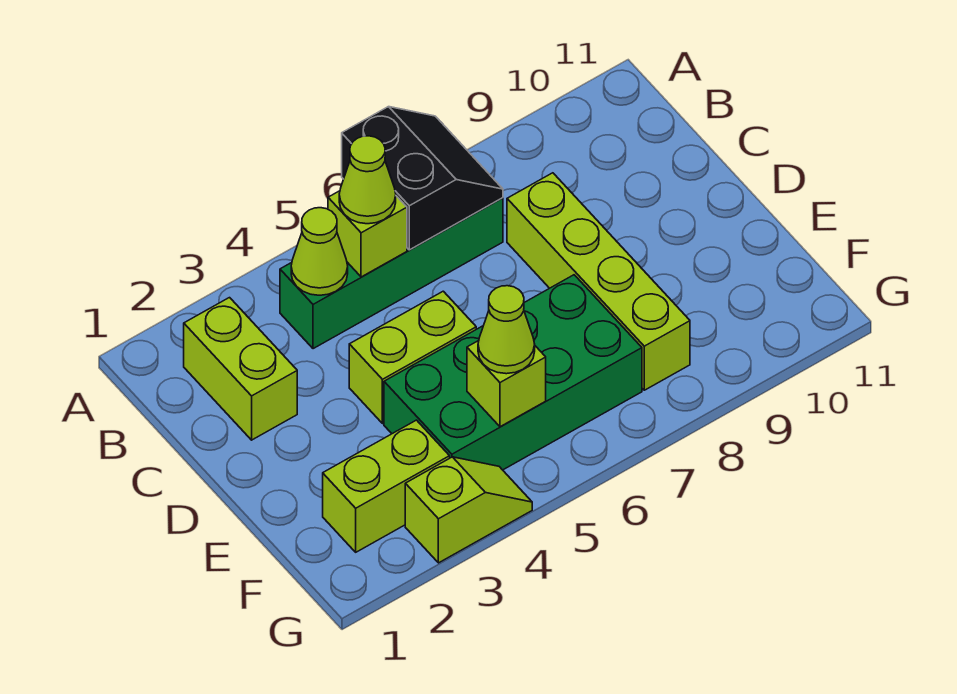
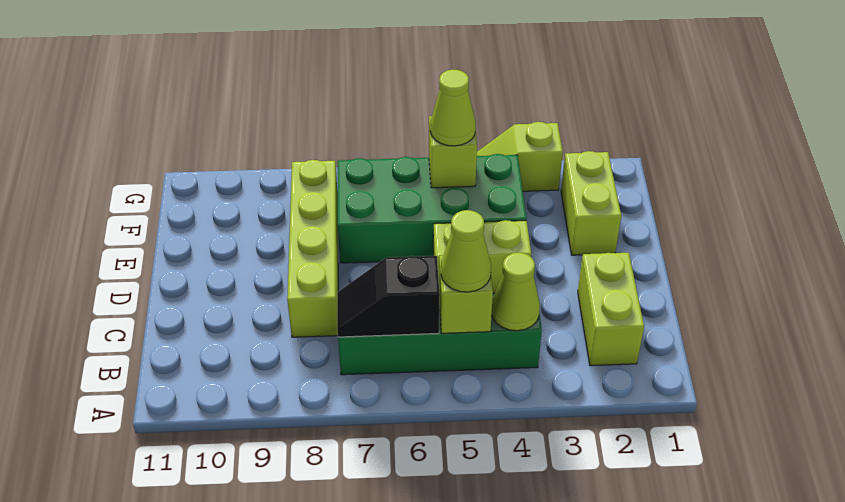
black slope A6:B7 level 2 top 6 -> black slope B6:B7 level 2 top 6
lime brick F2:F3 level 1 -> lime brick E2:F2 level 1

